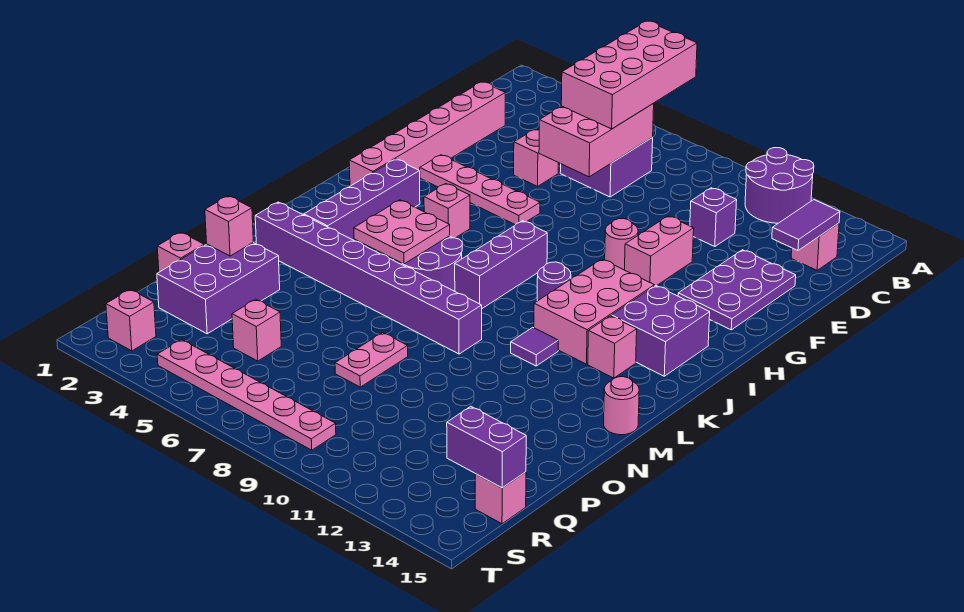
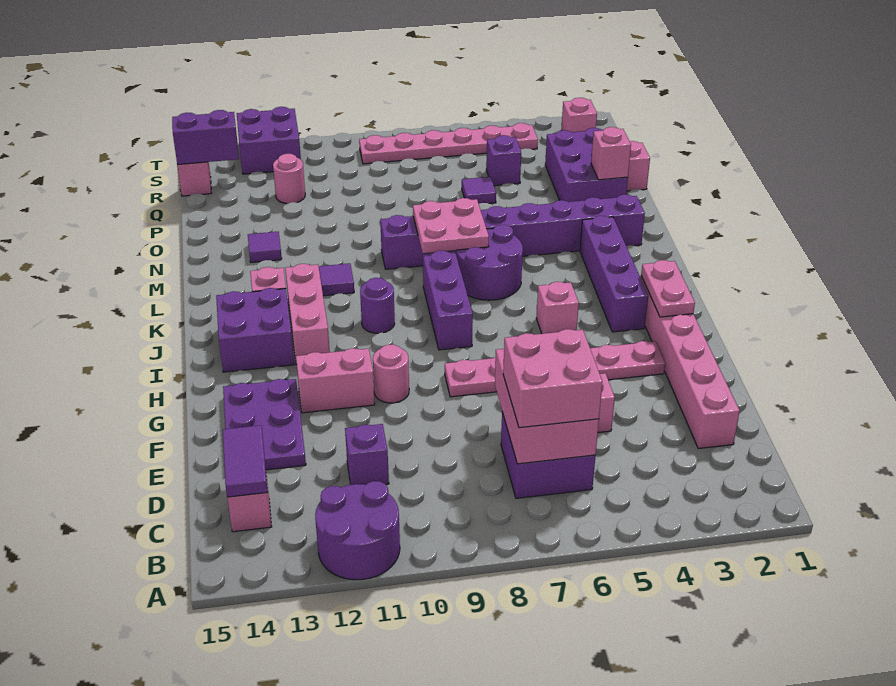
pink brick A6:D7 level 3 -> pink brick C6:D7 level 3
pink brick F11:G11 level 1 -> pink brick G11:G12 level 1
pink plate G3:G6 level 1 -> pink plate G3:G8 level 1
pink brick I11:K12 level 1 -> pink brick I12:K12 level 1
pink plate K5:L6 level 2 -> pink plate L7:M8 level 2
pink round brick M15 level 1 -> pink round brick Q12 level 1
none -> purple tile N13 level 1
pink plate O8:P8 level 1 -> pink plate H2:I2 level 2
none -> purple tile P6 level 1
pink brick Q5 level 1 -> purple brick Q5 level 1
none -> purple brick S12:T13 level 1

